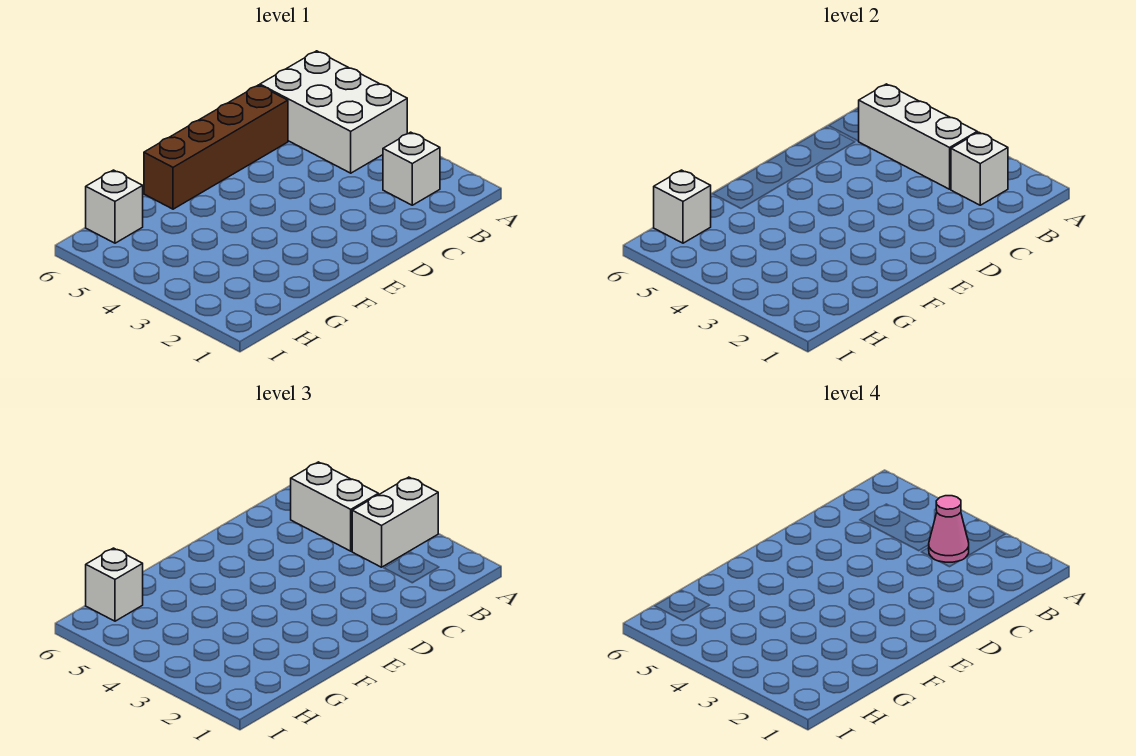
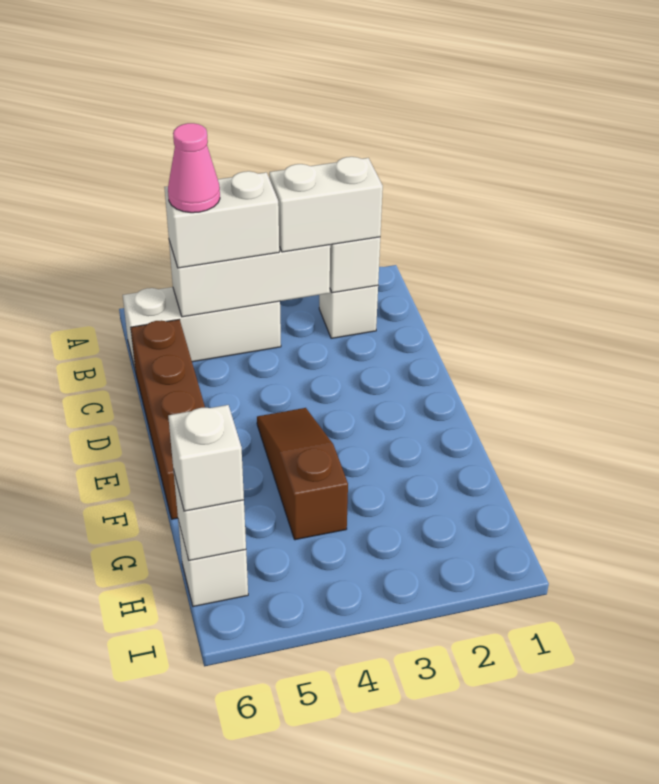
white brick A3:B3 level 3 -> white brick B2:B3 level 3
white brick A4:B6 level 1 -> white brick B4:B6 level 1
pink cone B3 level 4 -> pink cone B5 level 4
none -> brown slope E4:G4 level 1 top G

